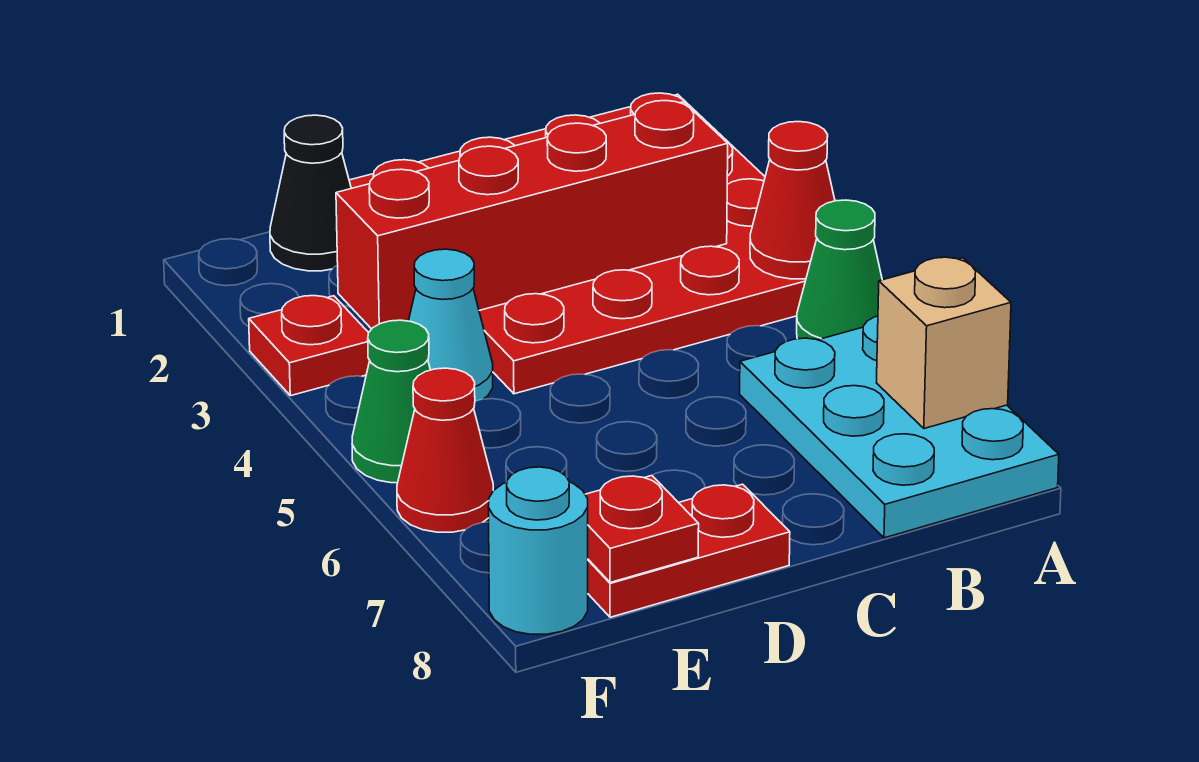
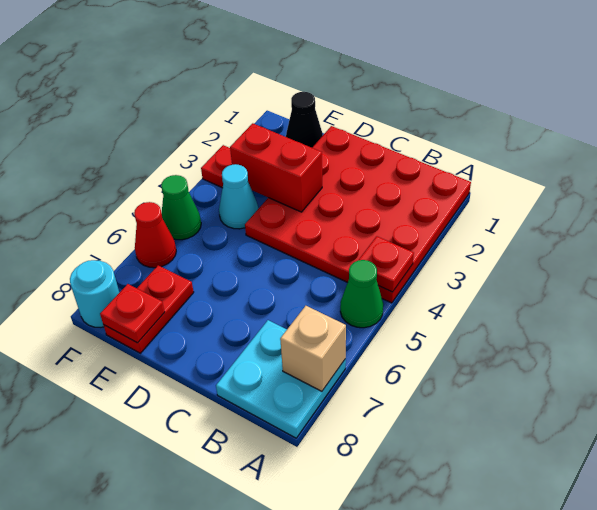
red cone A4 level 2 -> red plate A4 level 2
cyan plate A6:B8 level 1 -> cyan plate A7:B8 level 1
red brick B3:E3 level 2 -> red brick D3:E3 level 2
red plate D8:E8 level 1 -> red plate E7:E8 level 1

